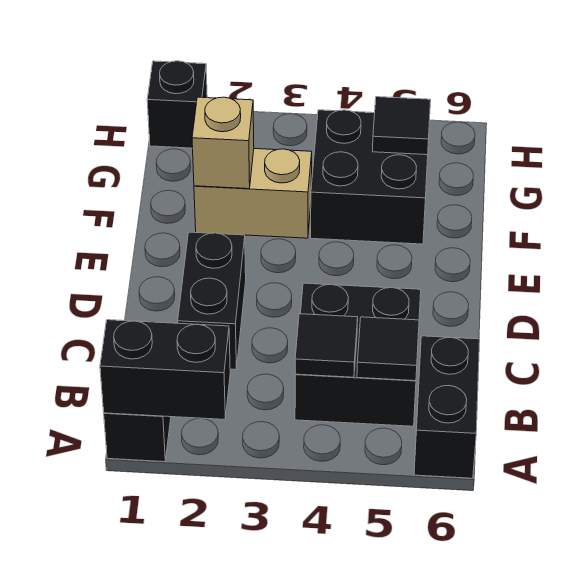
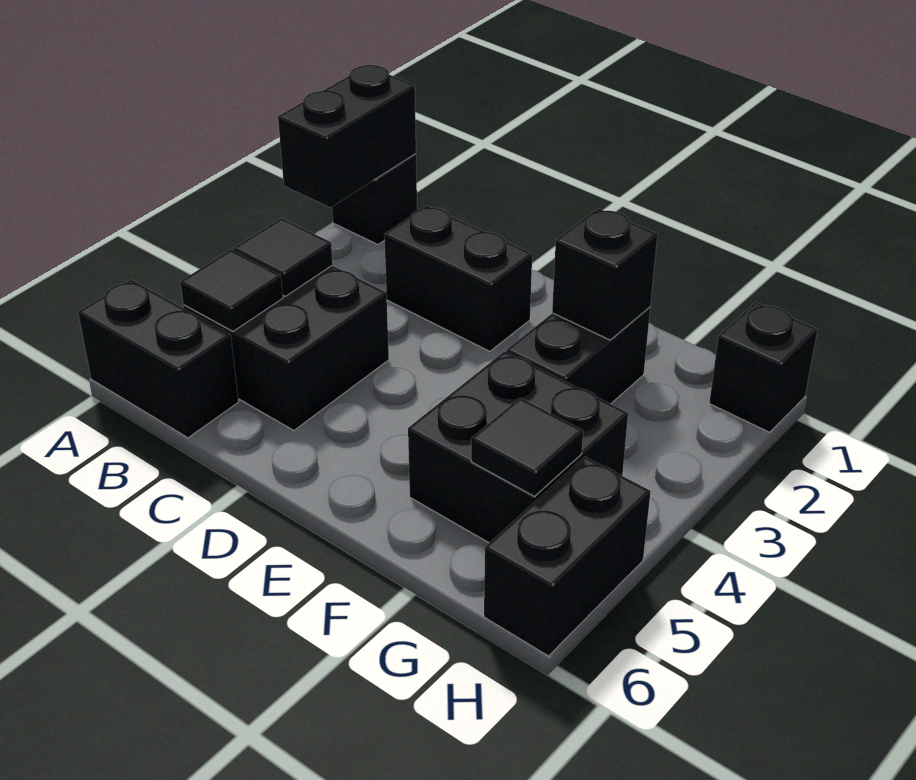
tan brick F2:F3 level 1 -> black brick F2:F3 level 1
tan brick F2 level 2 -> black brick F2 level 2
none -> black brick H5:H6 level 1

